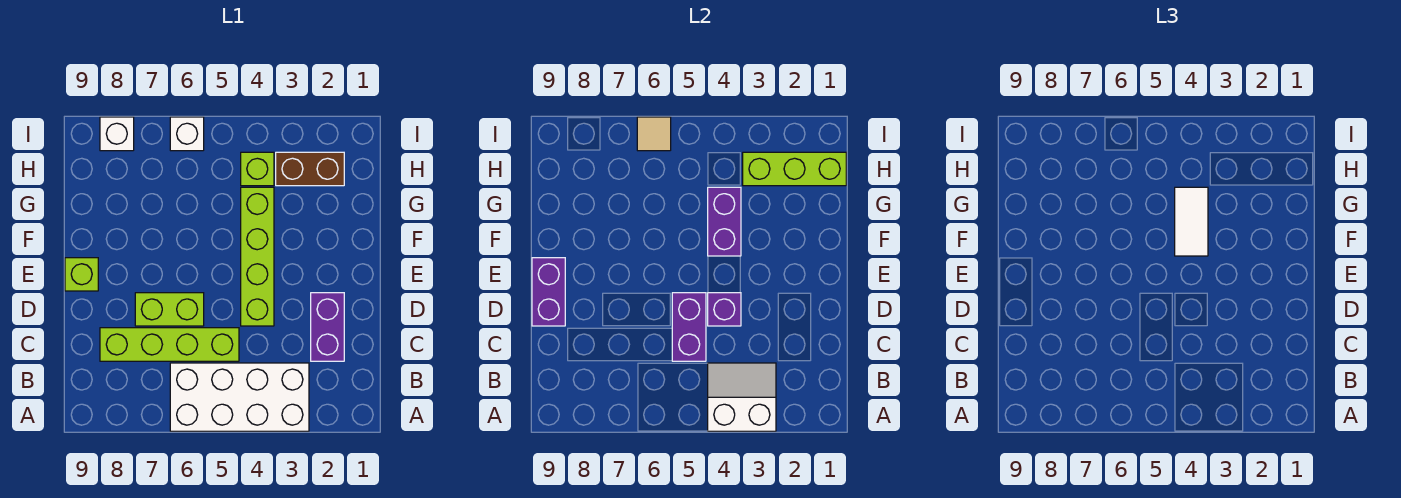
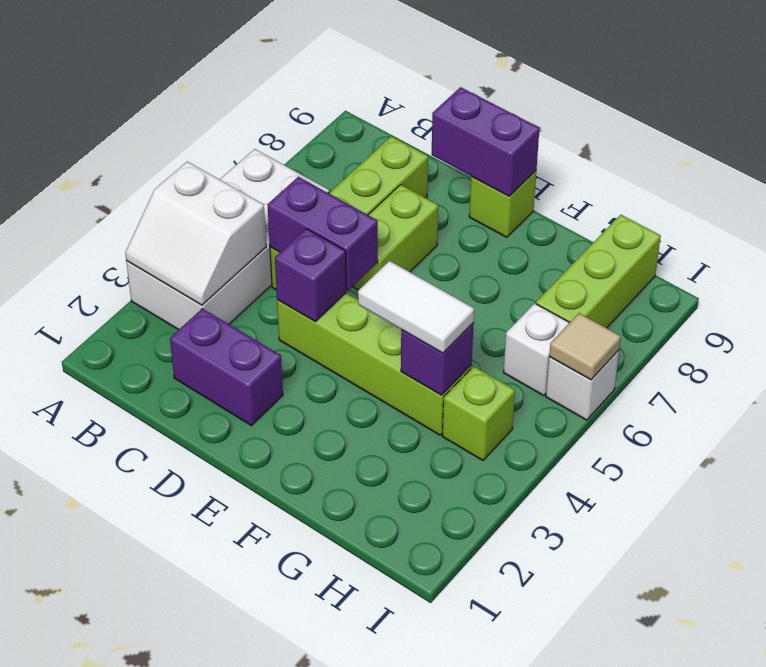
white slope A3:B4 level 2 top A -> white slope A3:B4 level 2 top 4
purple brick F4:G4 level 2 -> purple brick G4 level 2
lime brick H1:H3 level 2 -> lime brick H7:H9 level 1
brown brick H2:H3 level 1 -> none
white brick I8 level 1 -> white brick H6 level 1

